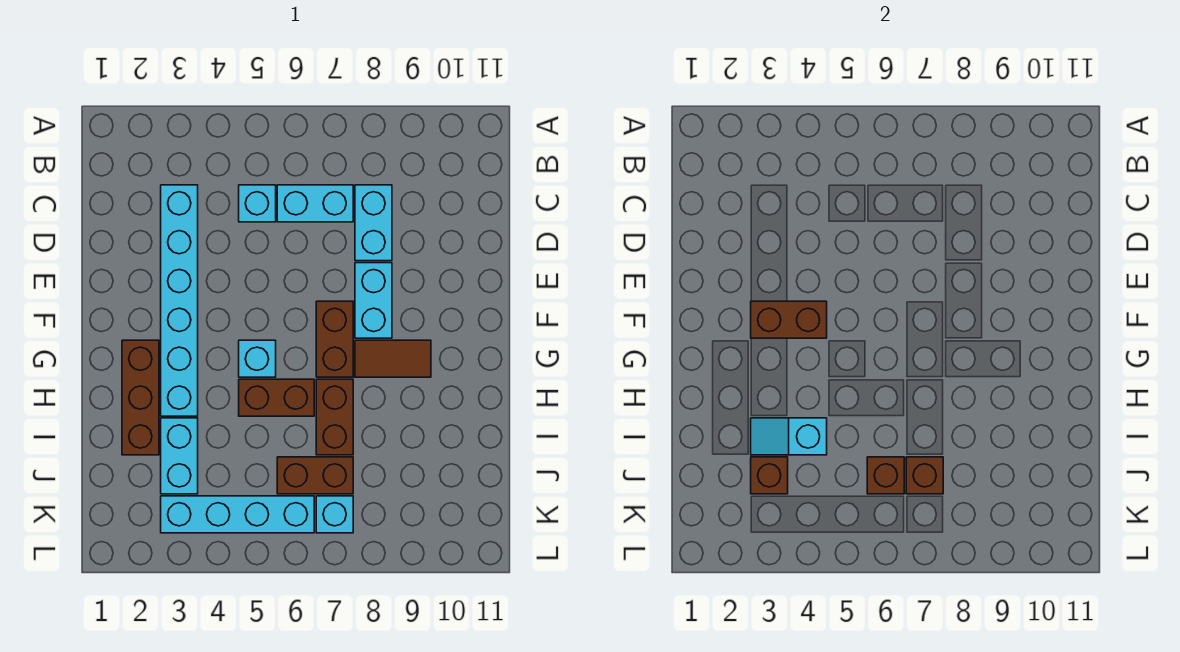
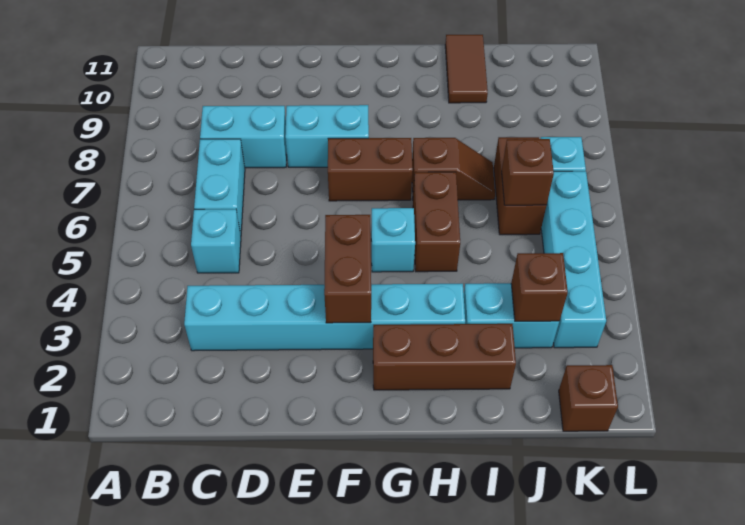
brown tile G8:G9 level 1 -> brown tile I10:I11 level 1
brown brick H7:I7 level 1 -> brown slope H7:I7 level 1 top H
cyan slope I3:I4 level 2 top 4 -> none
brown brick J7 level 2 -> brown brick K1 level 1

